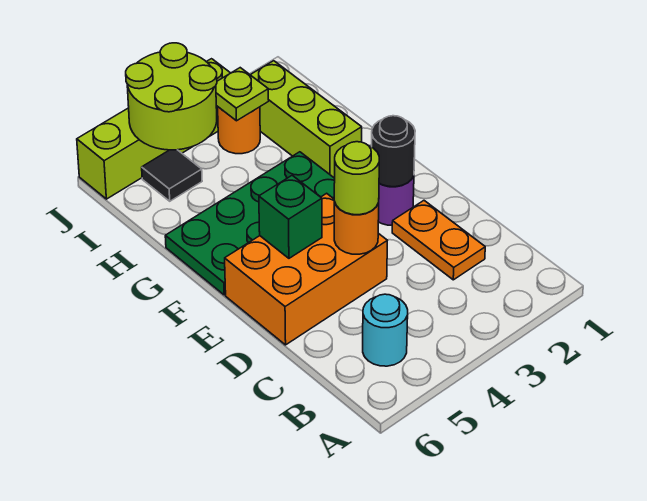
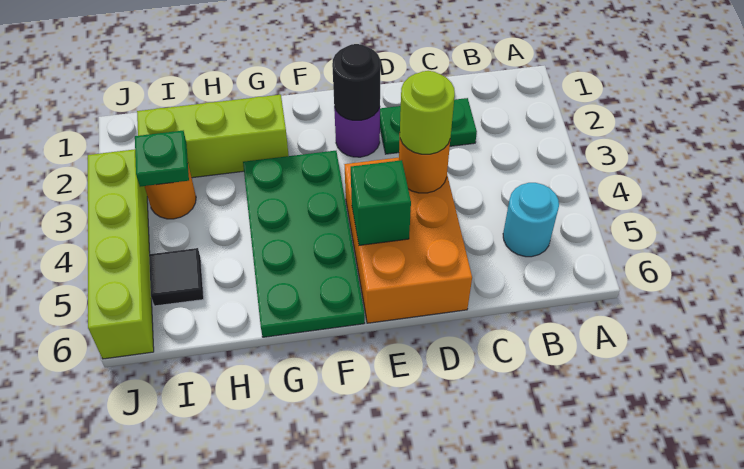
orange plate C2:D2 level 1 -> green plate C2:D2 level 1
lime plate I3 level 2 -> green plate I3 level 2
lime round brick I4:J5 level 2 -> none

